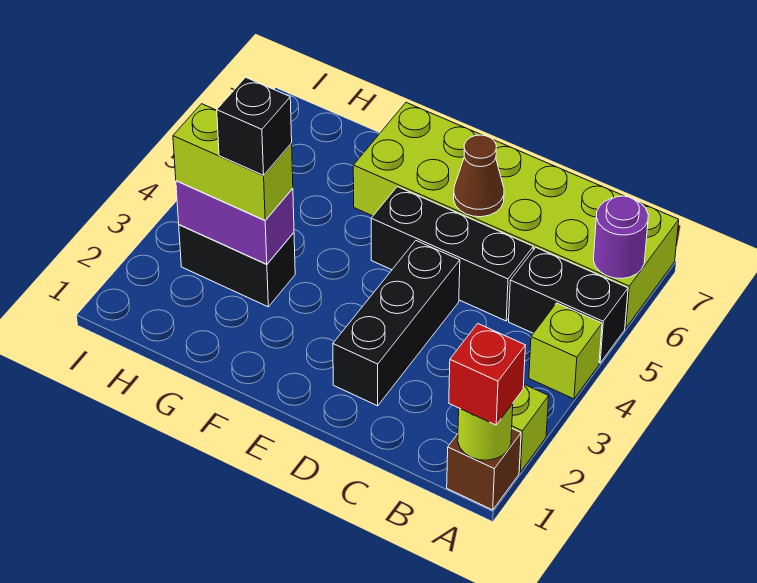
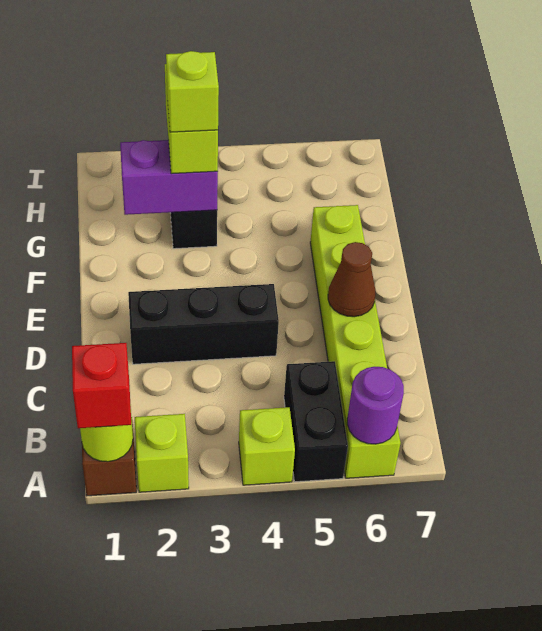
lime brick A6:F7 level 1 -> lime brick A6:F6 level 1
black brick C5:E5 level 1 -> none
purple brick G3:H3 level 2 -> purple brick G2:G3 level 2
black brick G3 level 4 -> lime brick G3 level 4

